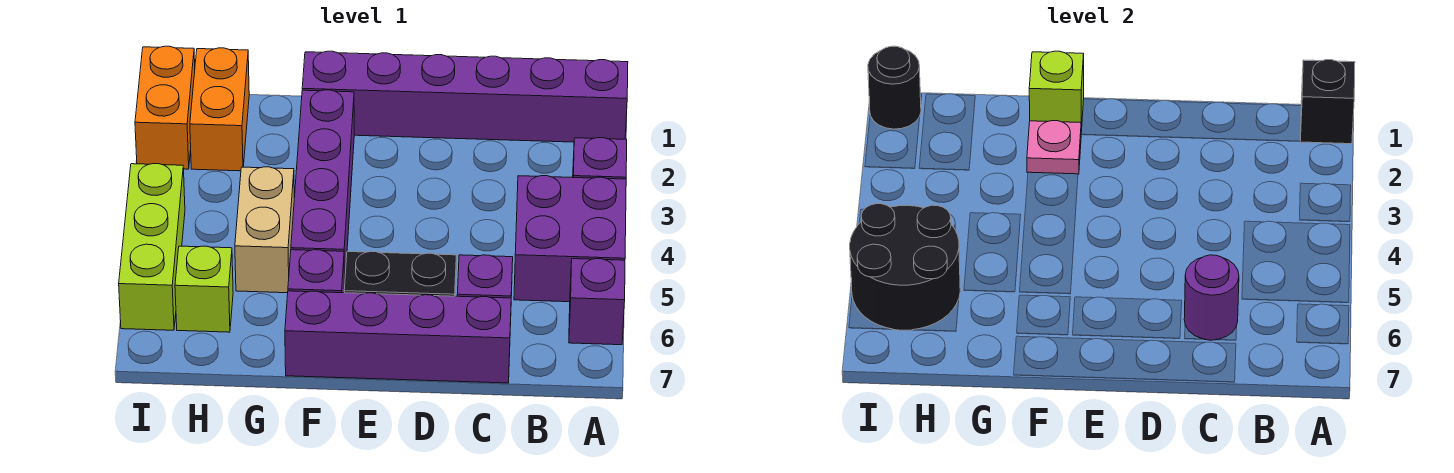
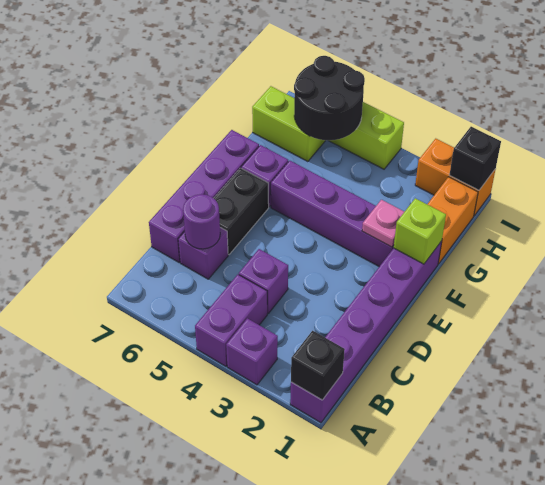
purple brick A4:B5 level 1 -> purple brick A4:B4 level 1
purple brick A6 level 1 -> purple brick C4 level 1
tan brick G4:G5 level 1 -> none
orange brick H1:H2 level 1 -> orange brick G1:H1 level 1
lime brick H6 level 1 -> lime brick H6:H7 level 1
black round brick I1 level 2 -> black brick I1 level 2

